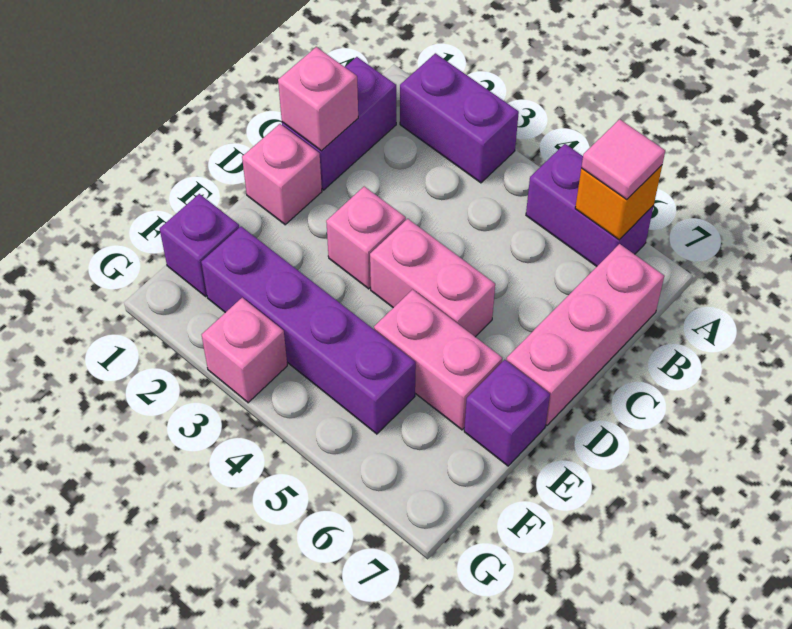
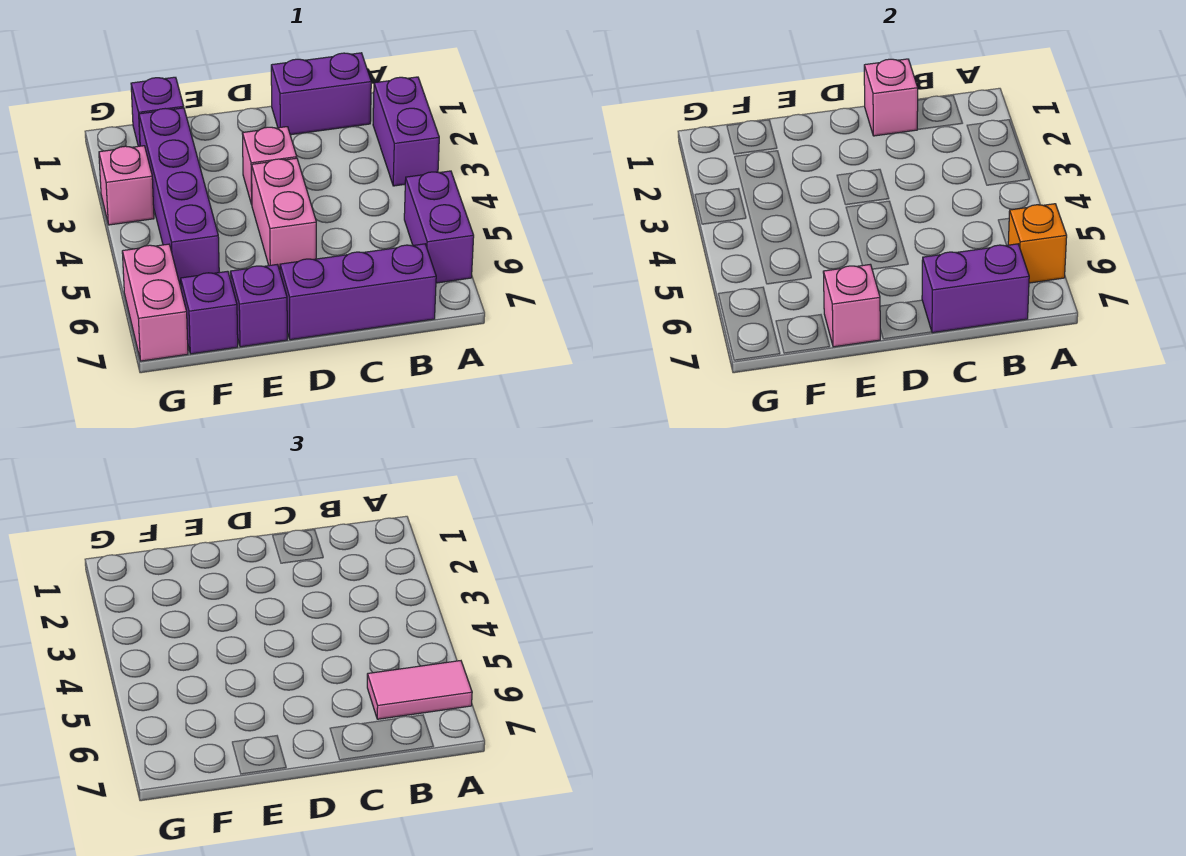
pink tile A6 level 3 -> pink tile A6:B6 level 3
pink brick B7:D7 level 1 -> purple brick B7:D7 level 1
none -> purple brick B7:C7 level 2
pink brick D1 level 1 -> pink brick E7 level 2
pink brick E5:E6 level 1 -> pink brick G6:G7 level 1
none -> purple brick F7 level 1

